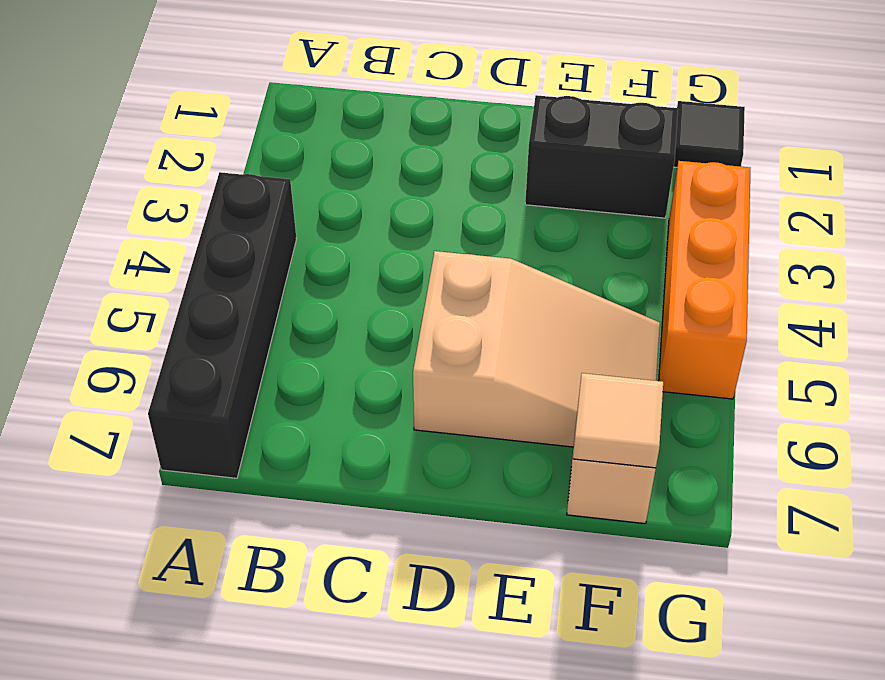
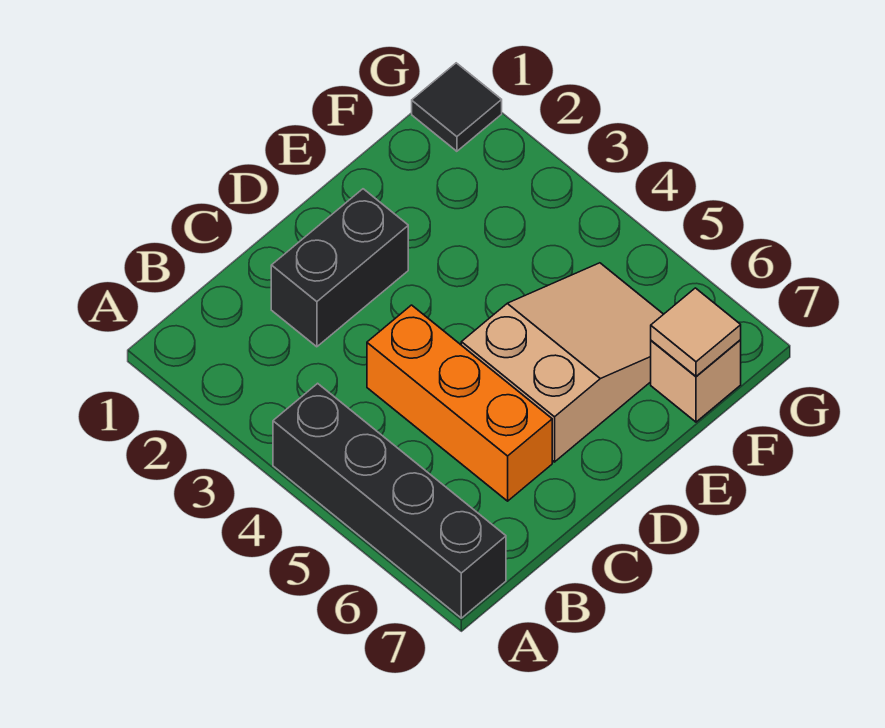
black brick E2:F2 level 1 -> black brick C2:D2 level 1
orange brick G3:G5 level 1 -> orange brick C4:C6 level 1

